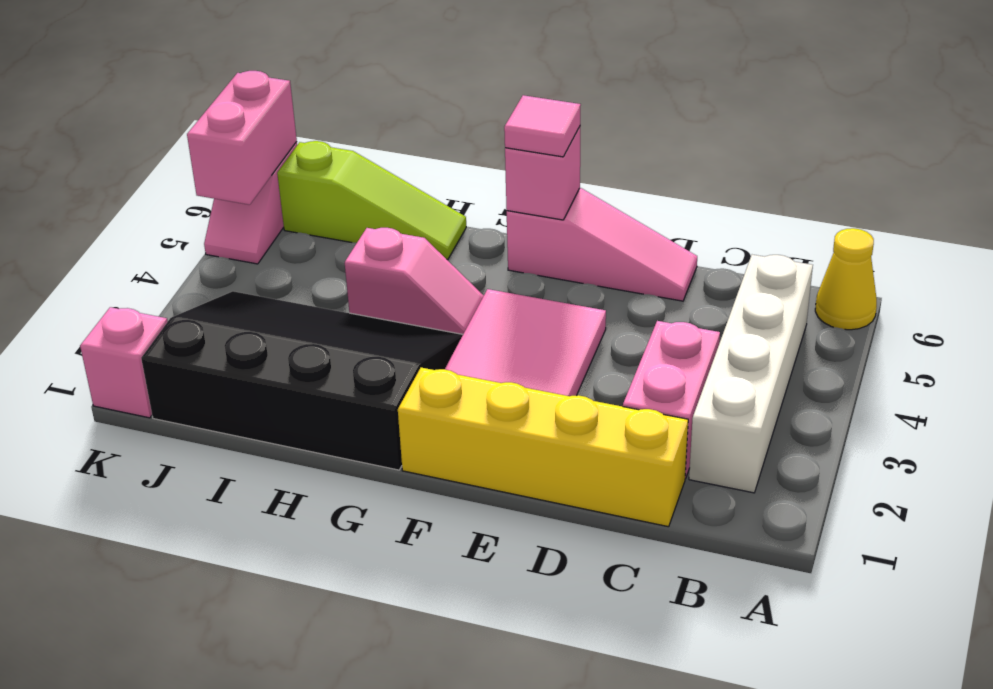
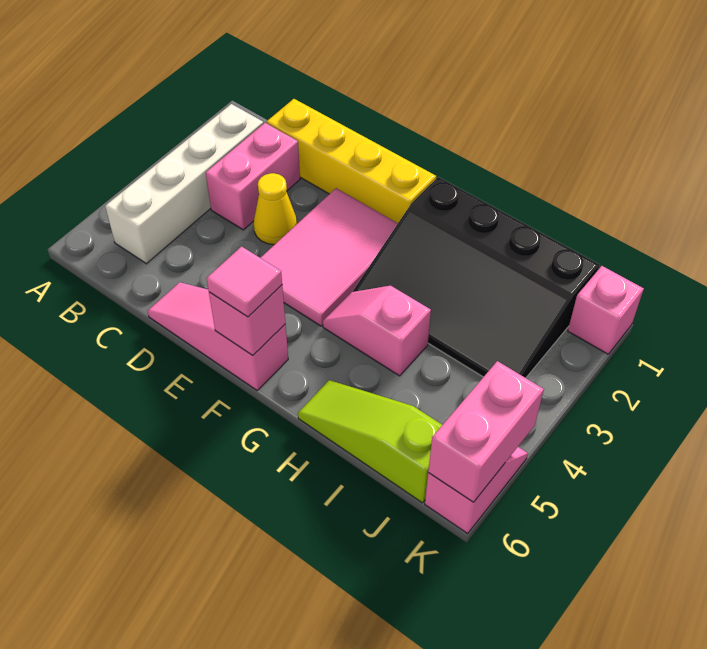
yellow cone A6 level 1 -> yellow cone D3 level 1

